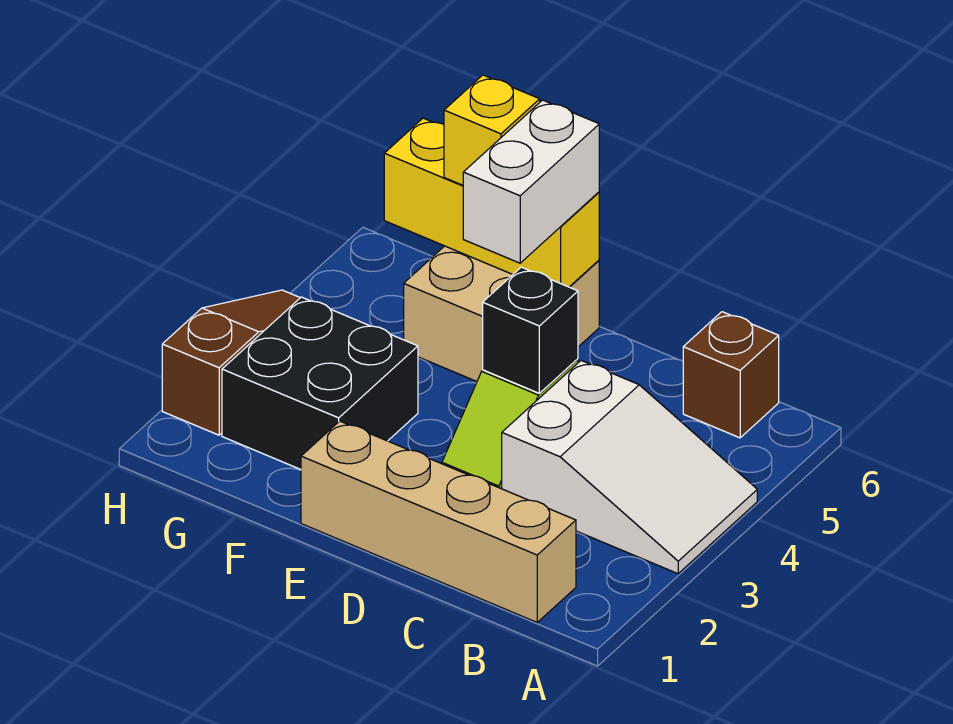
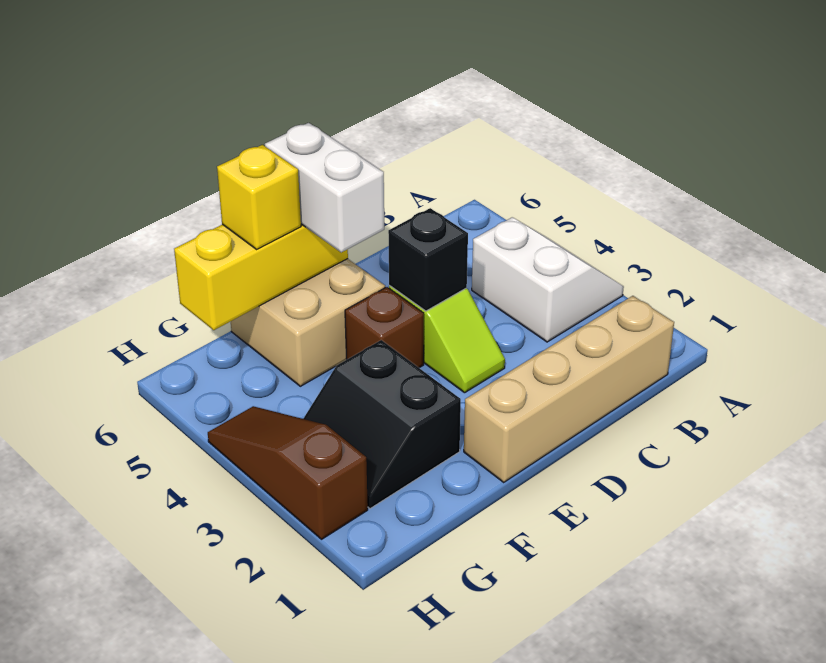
white slope A3:C4 level 1 top C -> white slope A3:B4 level 1 top B
brown brick B6 level 1 -> brown brick E4 level 1
black brick F2:G3 level 1 -> black slope F2:G3 level 1 top F

